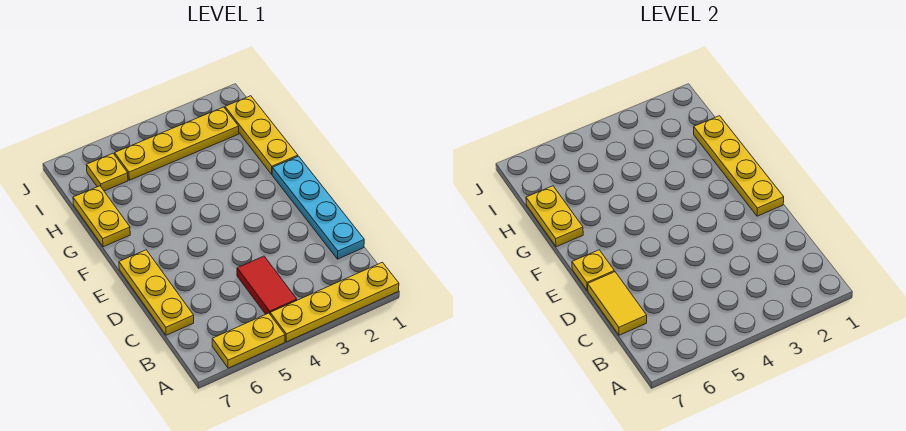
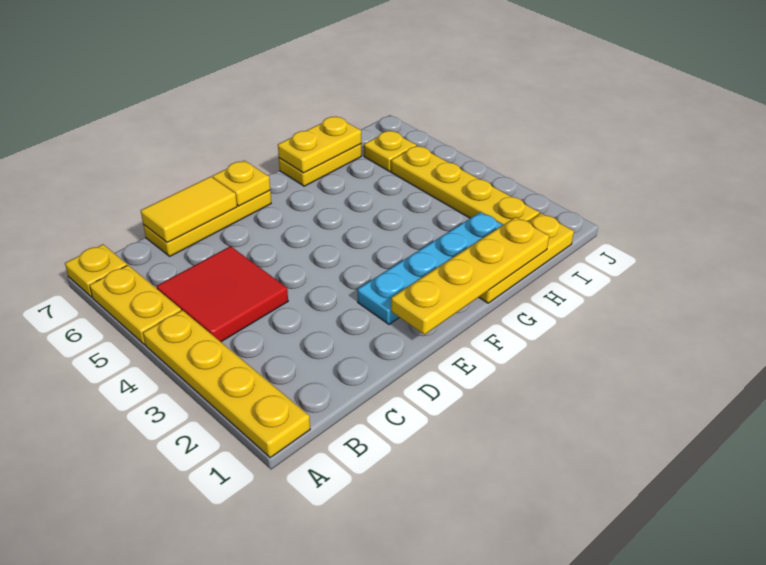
none -> yellow plate A7 level 1
red tile B4:C4 level 1 -> red tile B4:C5 level 1
cyan plate C1:F1 level 1 -> cyan plate E2:H2 level 1

